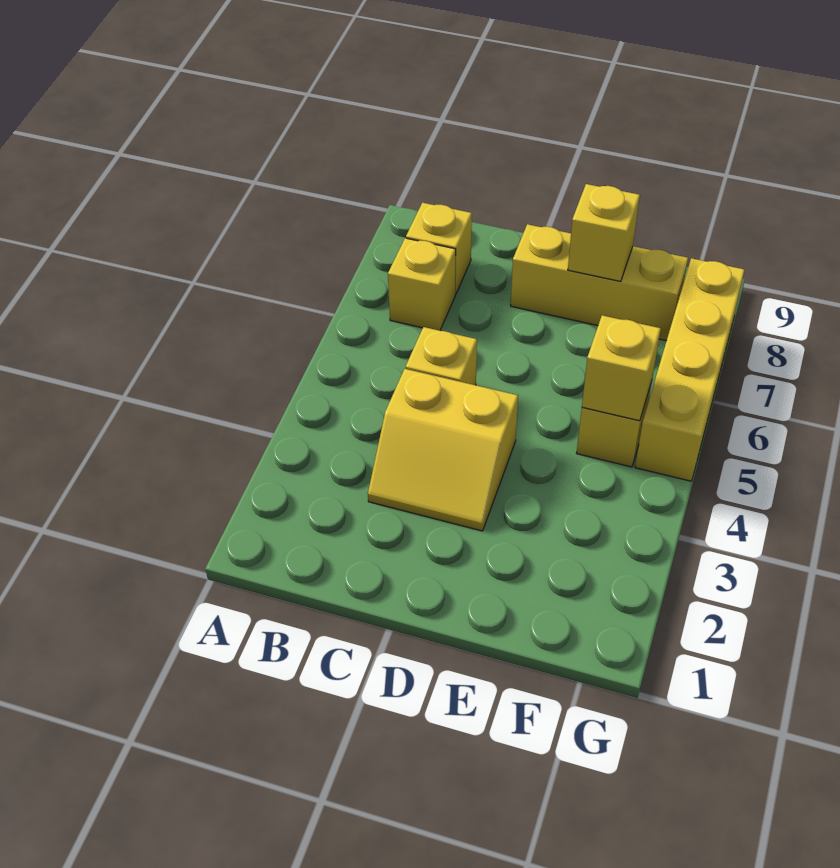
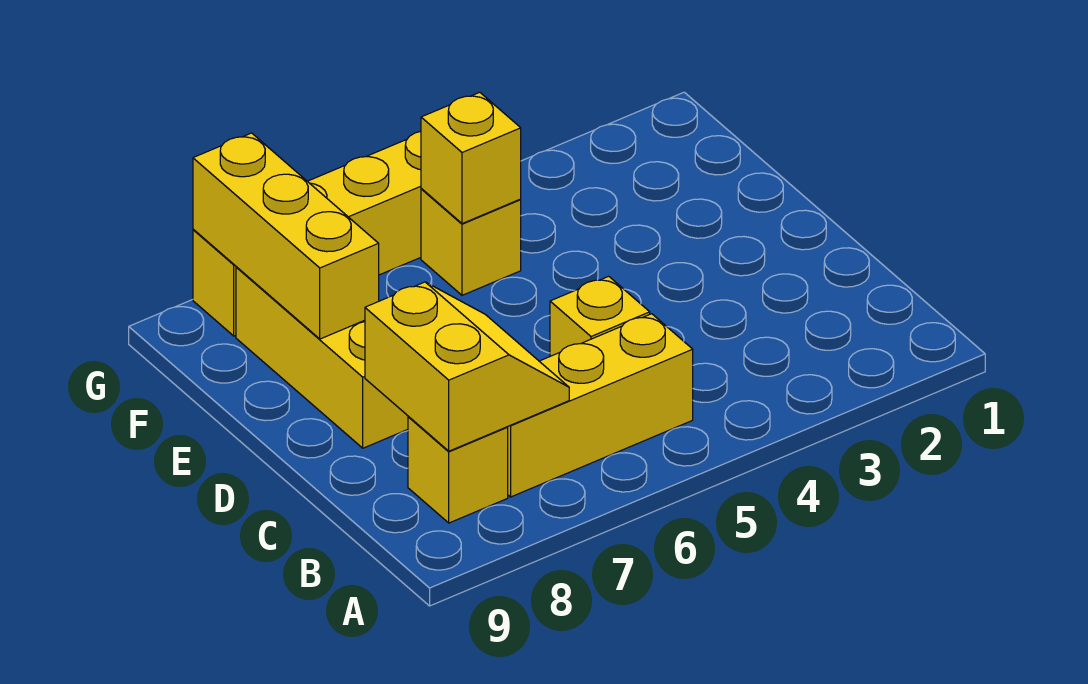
yellow brick B7 level 1 -> yellow brick B5:B7 level 1
yellow slope C3:D4 level 1 top 4 -> yellow slope B7:C8 level 2 top 8
yellow brick E8 level 2 -> yellow brick E8:G8 level 2

